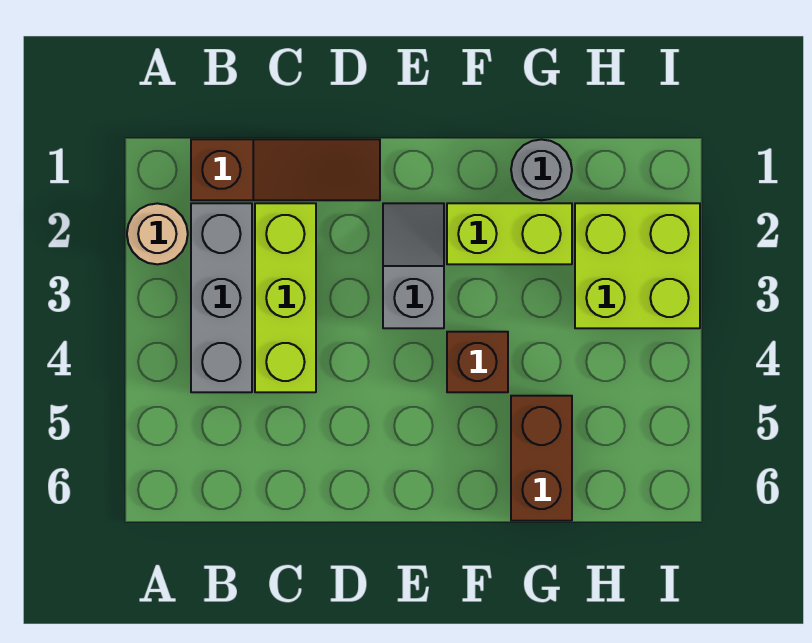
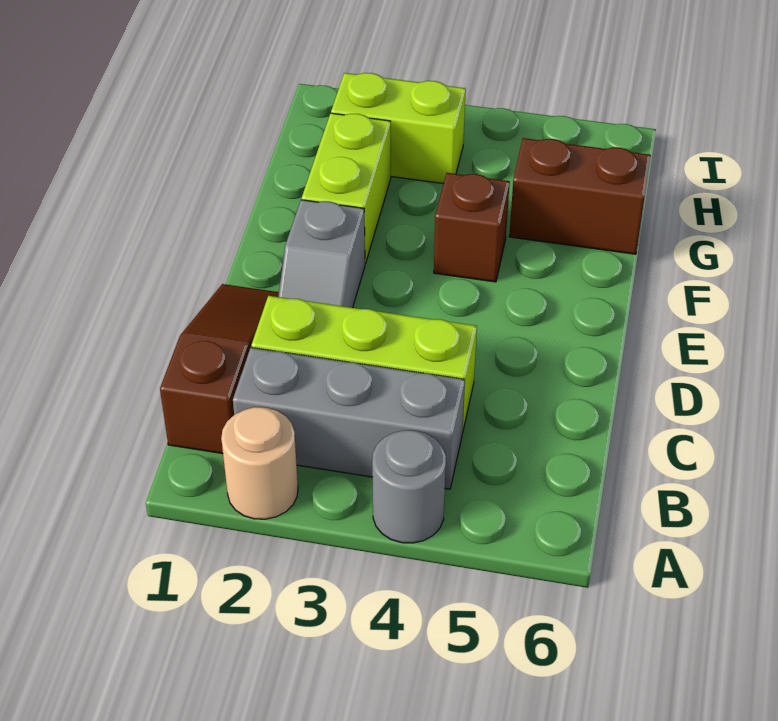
grey slope E2:E3 level 1 top 3 -> grey slope D2:E2 level 1 top E
grey round brick G1 level 1 -> grey round brick A4 level 1
lime brick H2:I3 level 1 -> lime brick H2:H3 level 1

